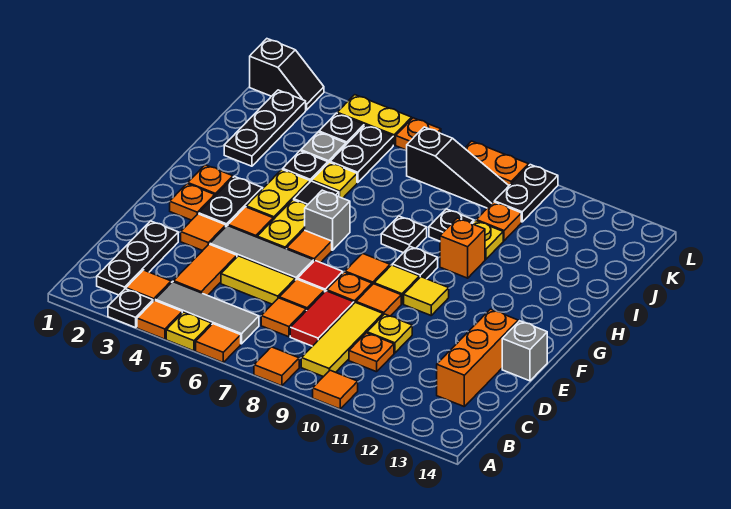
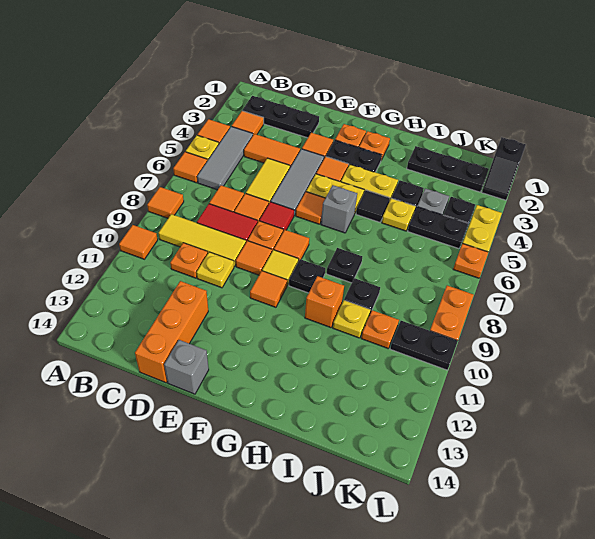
black plate A3 level 1 -> none
orange brick C13:E13 level 1 -> orange brick D12:D14 level 1
yellow tile F10 level 1 -> orange tile F10 level 1
black slope K7:K9 level 1 top 7 -> none

